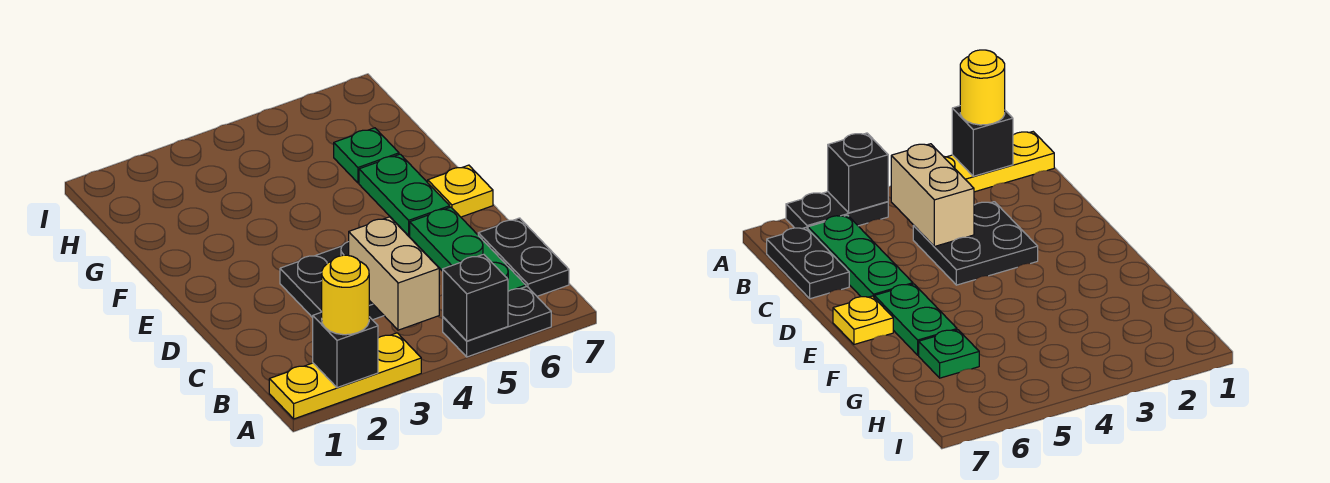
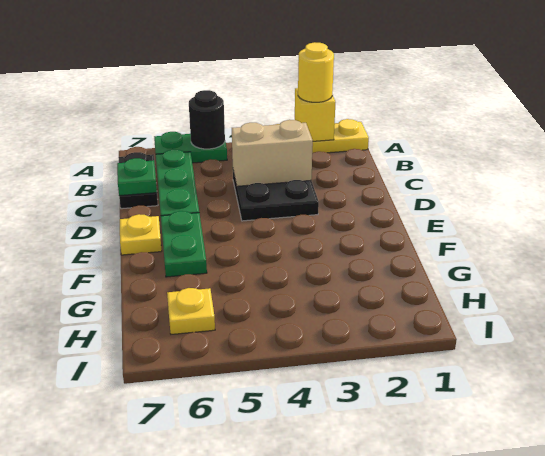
black brick A2 level 2 -> yellow brick A2 level 2
black plate A5:A6 level 1 -> green plate A5:A6 level 1
black brick A5 level 2 -> black round brick A5 level 2
tan brick B4:C4 level 2 -> tan brick C3:C4 level 2
green plate G6 level 1 -> green plate C7 level 2
none -> yellow plate H6 level 1

